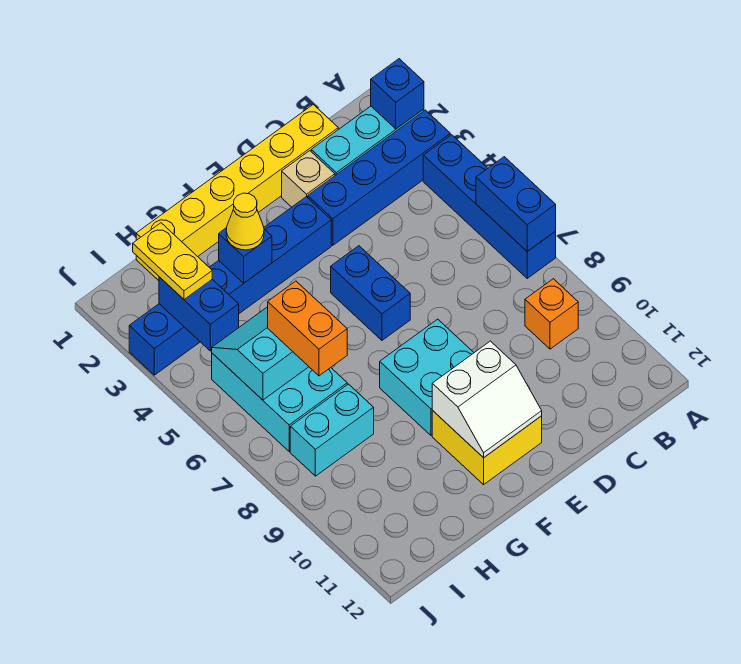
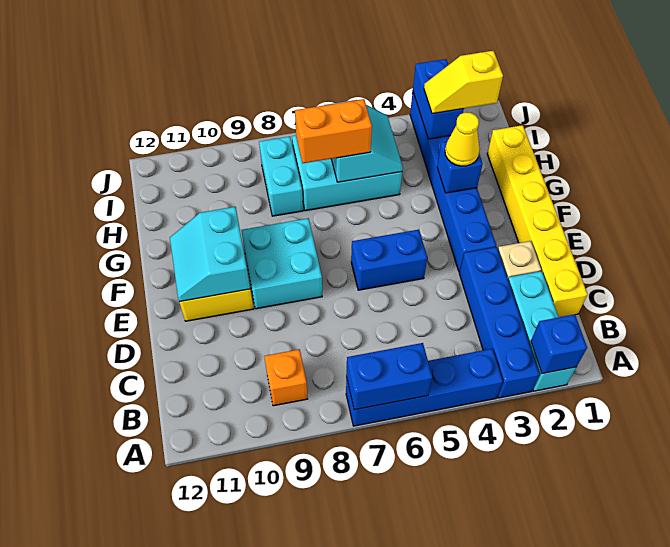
white slope E10:F11 level 2 top 10 -> cyan slope E10:F11 level 2 top 10
yellow plate I2:I3 level 3 -> yellow slope I2:I3 level 3 top 2
blue brick I3:I4 level 2 -> blue brick I3:J3 level 2

